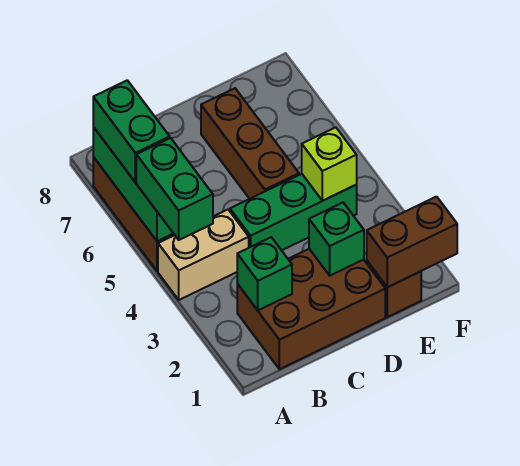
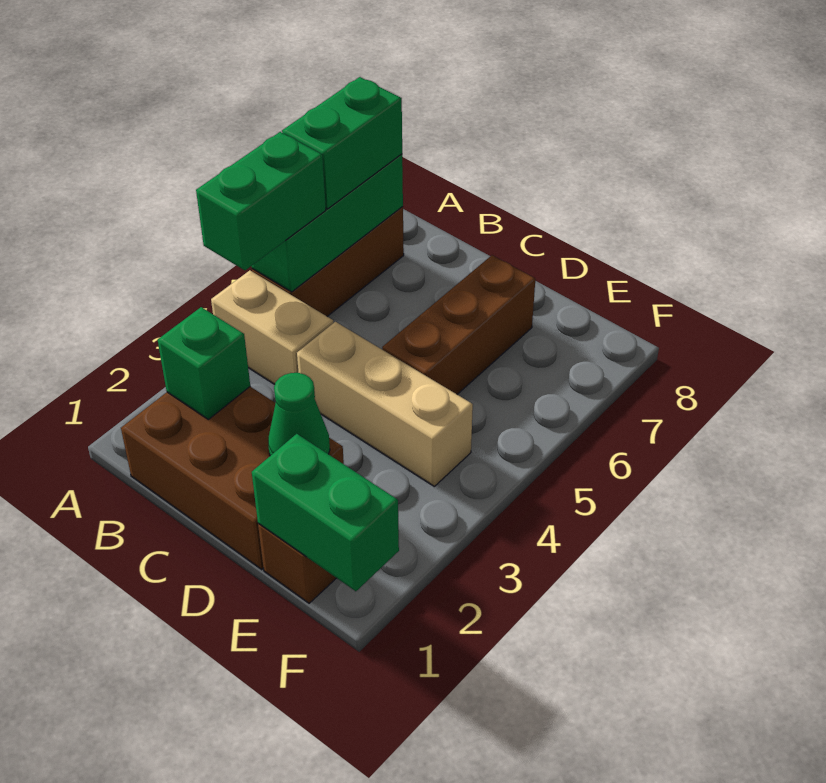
green brick C4:E4 level 1 -> tan brick C4:E4 level 1
green brick D2 level 2 -> green cone D2 level 2
brown brick E1:F1 level 2 -> green brick E1:F1 level 2
lime brick E4 level 2 -> none

